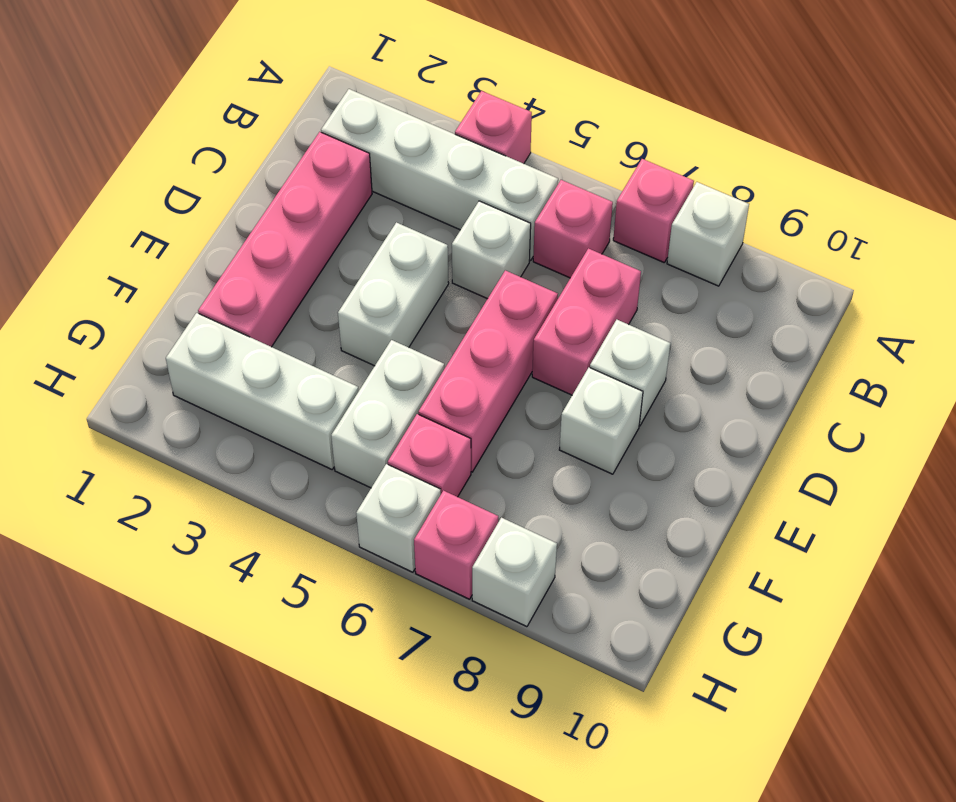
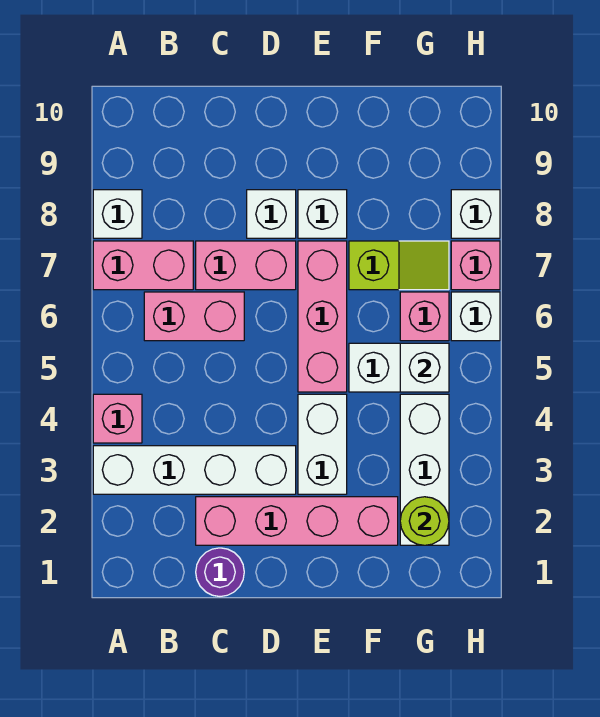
pink brick A7 level 1 -> pink brick A7:B7 level 1
white brick B2:B5 level 1 -> white brick A3:D3 level 1
pink brick B6 level 1 -> pink brick B6:C6 level 1
none -> purple round brick C1 level 1
white brick C5 level 1 -> white brick G5 level 2
white brick D4:E4 level 1 -> white brick E3:E4 level 1
pink brick D6:F6 level 1 -> pink brick E5:E7 level 1
none -> lime slope F7:G7 level 1 top F
none -> lime round brick G2 level 2

